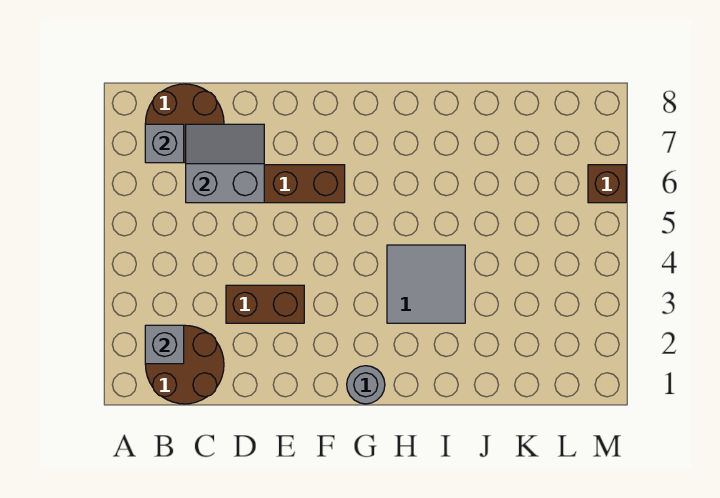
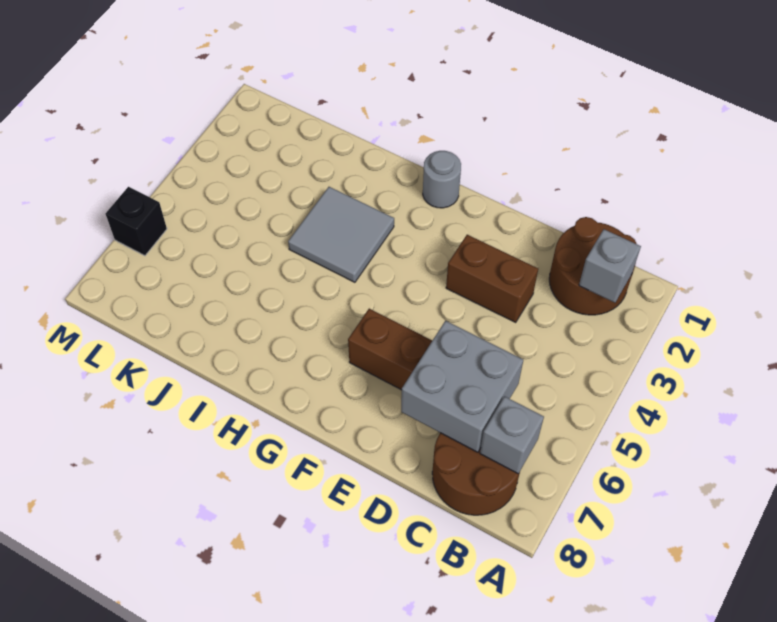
grey slope C6:D7 level 2 top 6 -> grey brick C6:D7 level 2
brown brick M6 level 1 -> black brick M6 level 1

